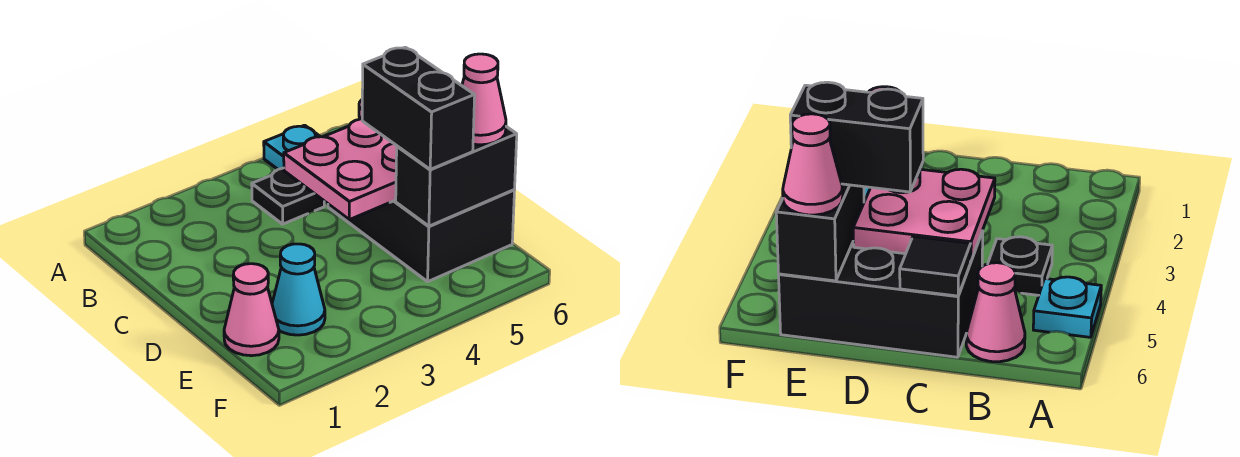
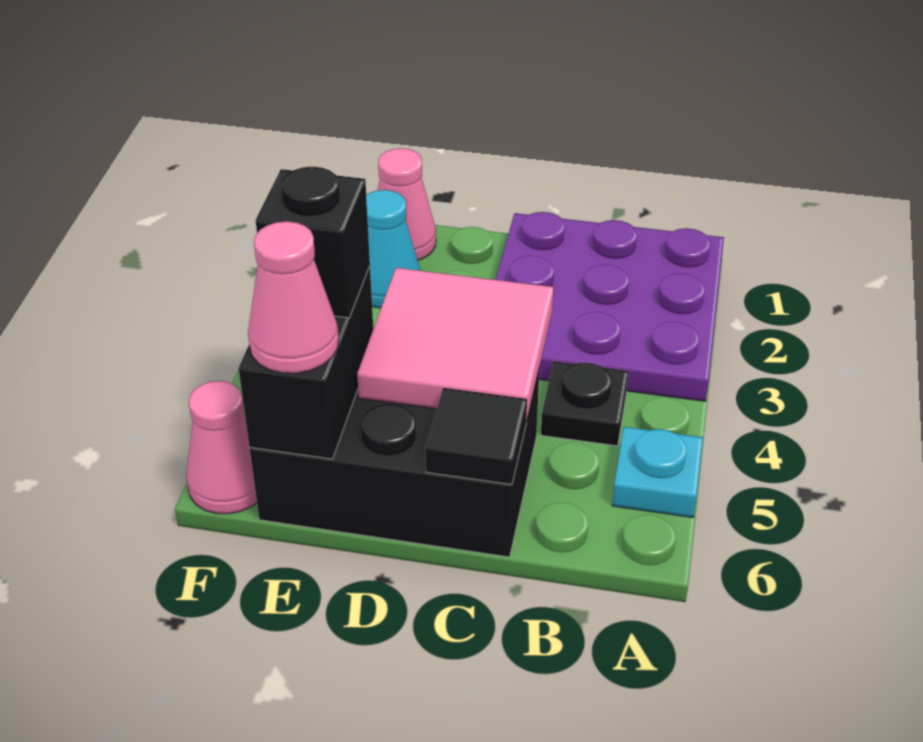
none -> purple plate A1:C3 level 1
pink cone B6 level 1 -> pink cone F6 level 1
pink plate C4:D5 level 2 -> pink tile C4:D5 level 2
black brick D5:E5 level 3 -> black brick E5 level 3

